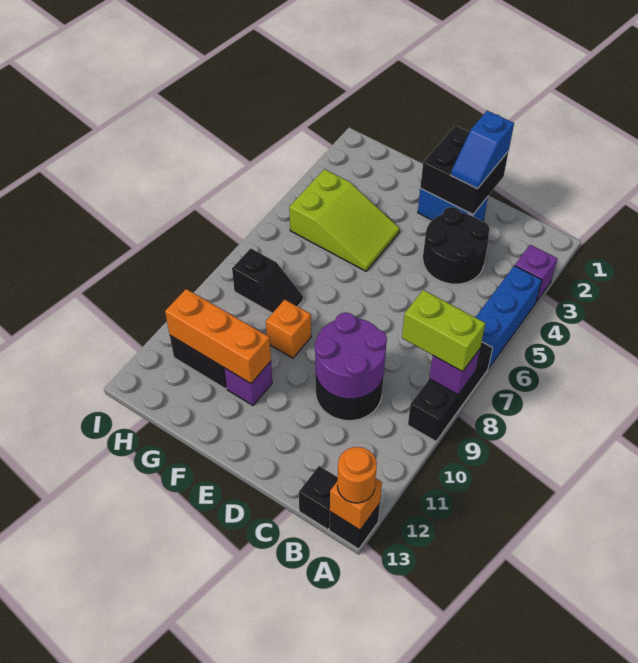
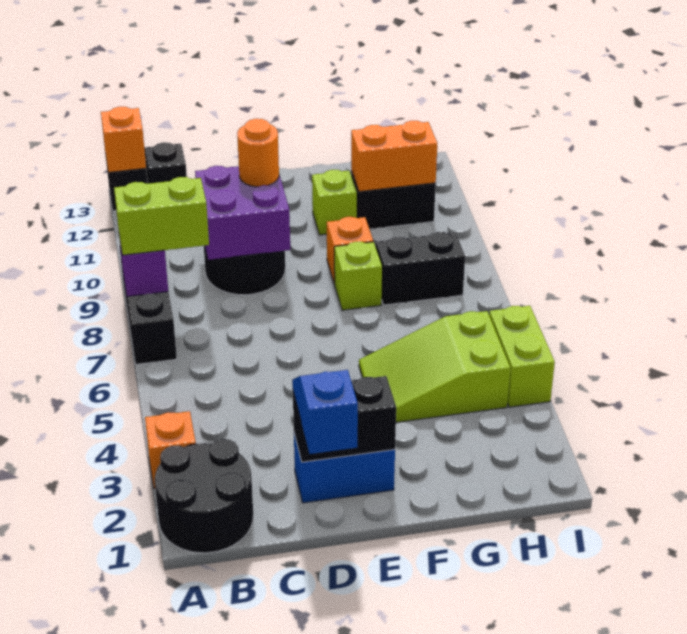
purple brick A3 level 1 -> orange brick A3 level 1
blue brick A4:A6 level 1 -> none
orange round brick A13 level 3 -> orange round brick D10 level 3
black round brick C3:D4 level 1 -> black round brick A1:B2 level 1
purple round brick C9:D10 level 2 -> purple brick C9:D10 level 2
black brick D1:E2 level 2 -> black brick D2:E2 level 2
none -> lime brick F8 level 1
purple brick F11 level 1 -> lime brick F11 level 1
orange brick F11:H11 level 2 -> orange brick G11:H11 level 2
black slope G8:H8 level 1 top H -> black brick G8:H8 level 1
none -> lime brick I4:I5 level 1

